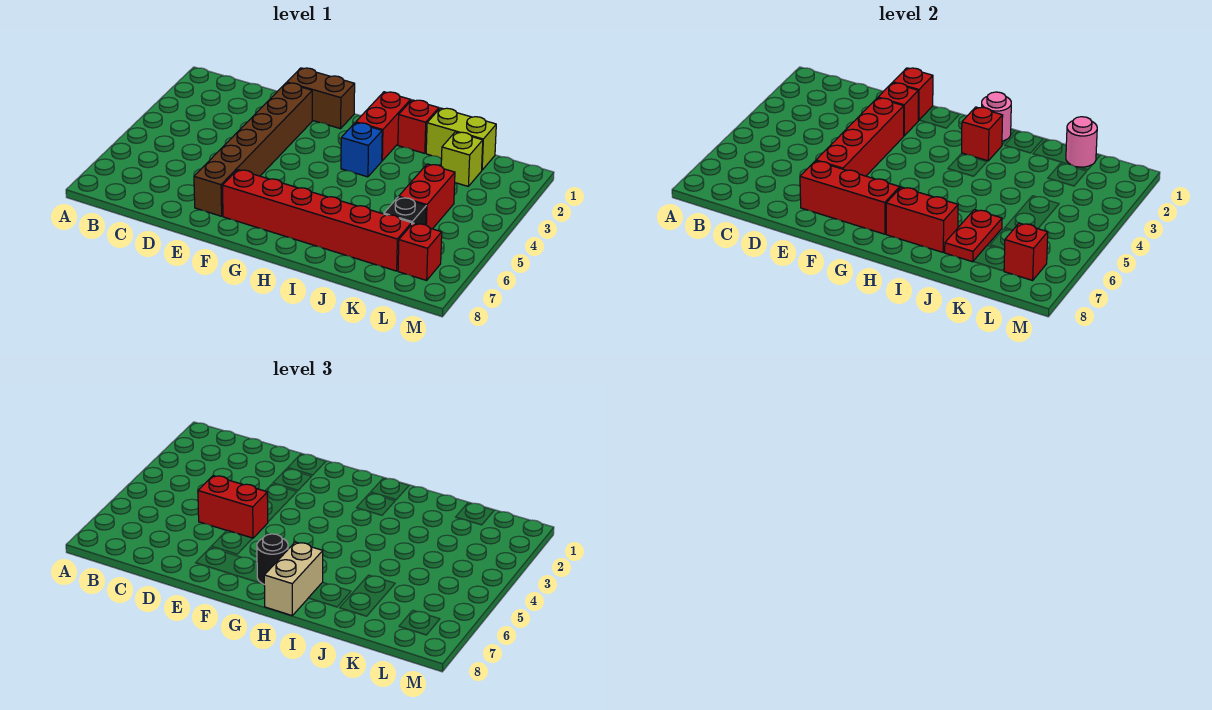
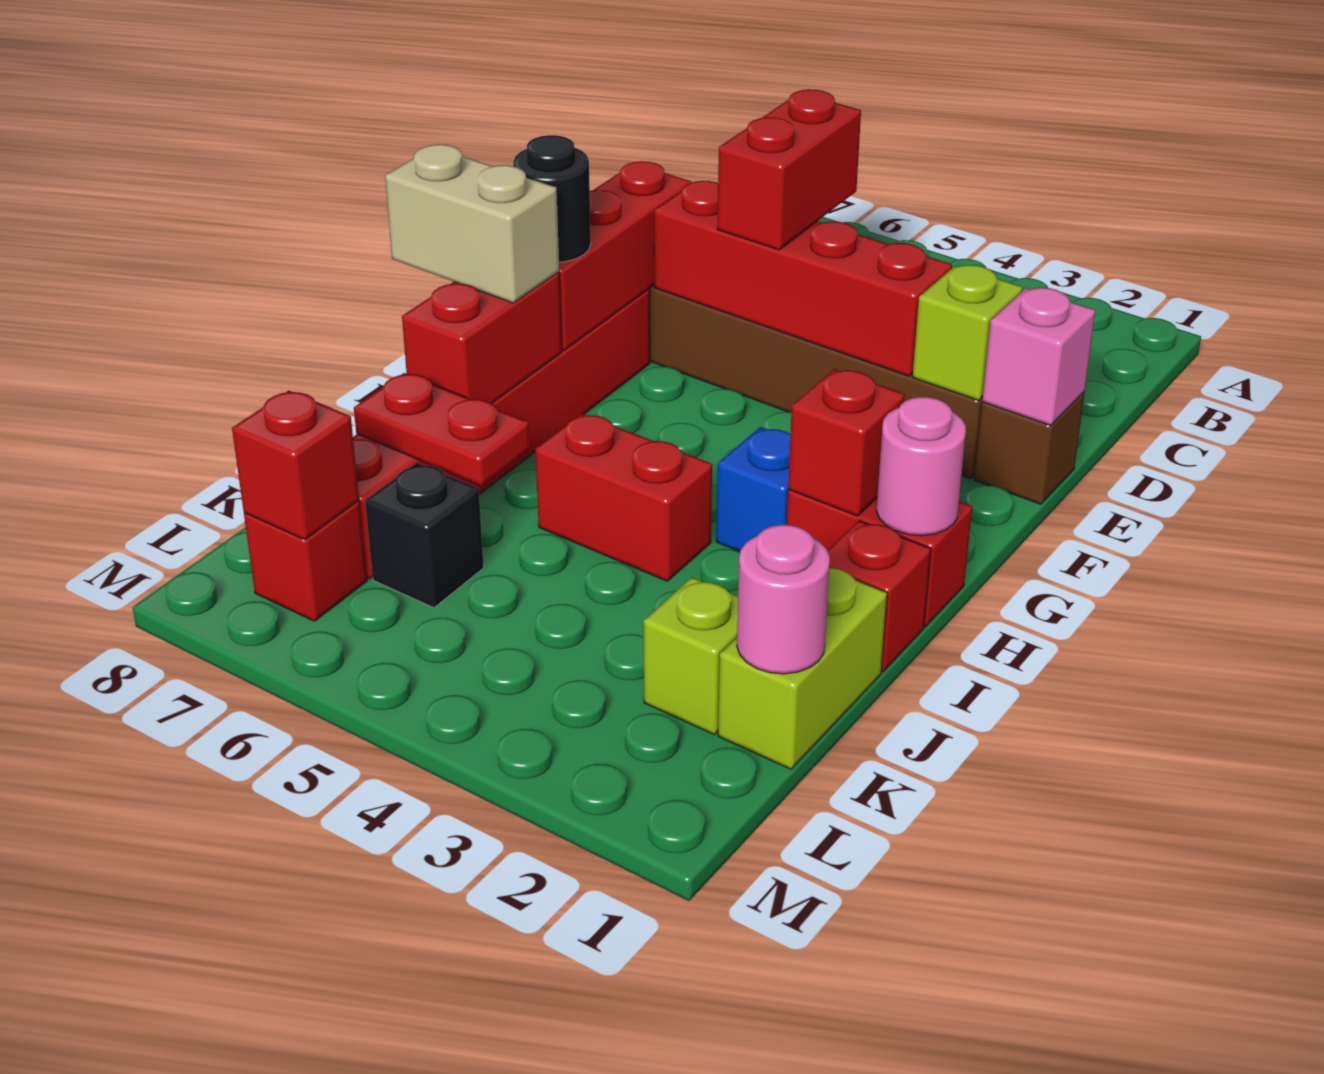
brown brick E1:F1 level 1 -> brown brick E1 level 1
red brick E1 level 2 -> pink brick E1 level 2
red brick E2 level 2 -> lime brick E2 level 2
red brick K4:K5 level 1 -> red brick I4:I5 level 1

